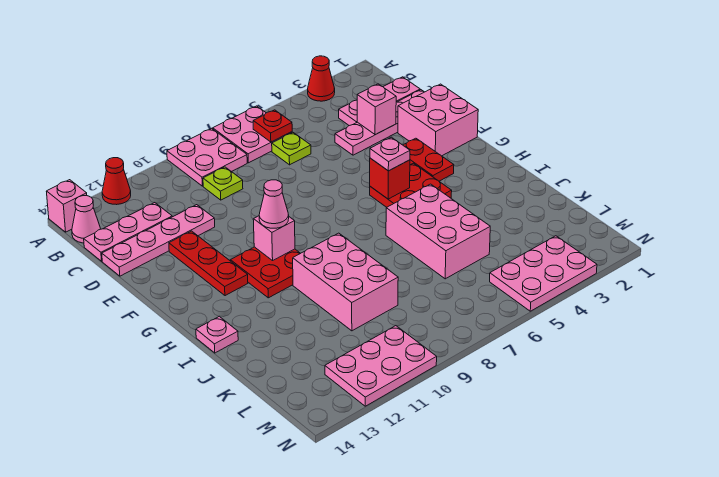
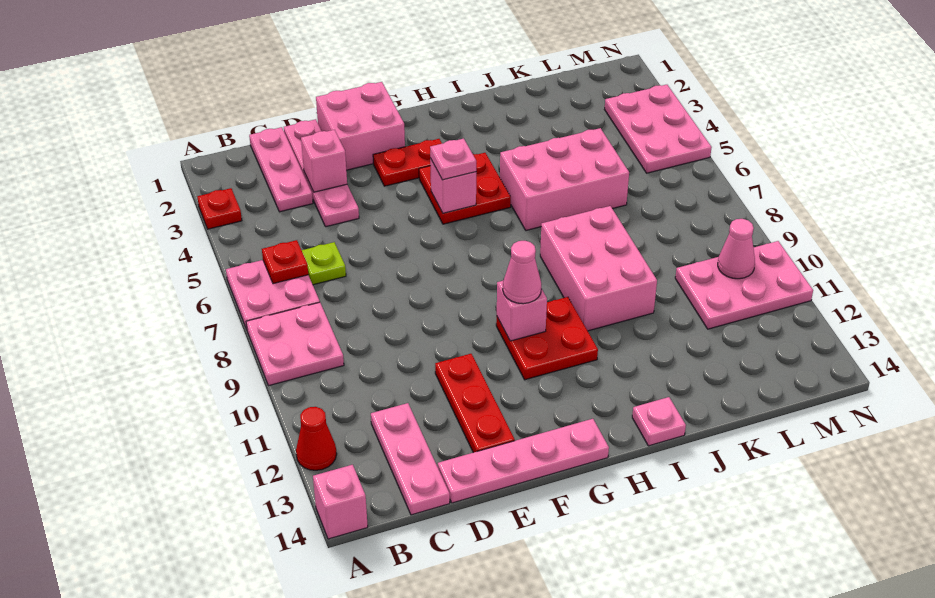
red cone A3 level 1 -> red plate A3 level 1
pink cone B14 level 1 -> pink cone M10 level 2
lime plate C9 level 1 -> none
pink plate D11:D14 level 1 -> pink plate D14:G14 level 1
red plate E12:G12 level 1 -> red plate E11:E13 level 1
red brick G5 level 2 -> pink brick G5 level 2
pink brick I9:K10 level 1 -> pink brick I8:J10 level 1
pink plate M10:N12 level 1 -> pink plate L10:N11 level 1

